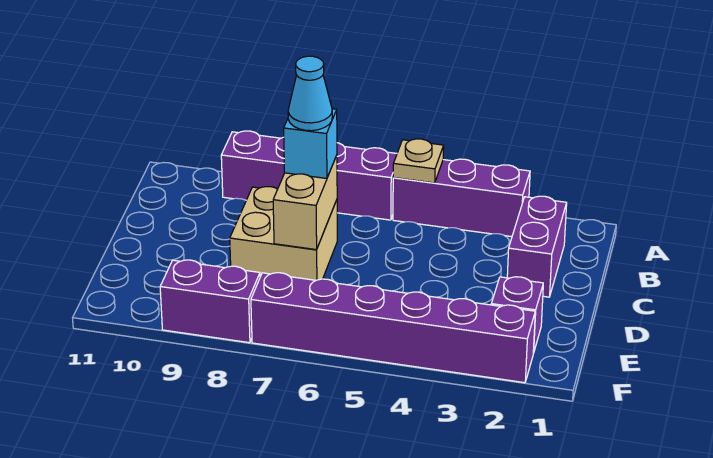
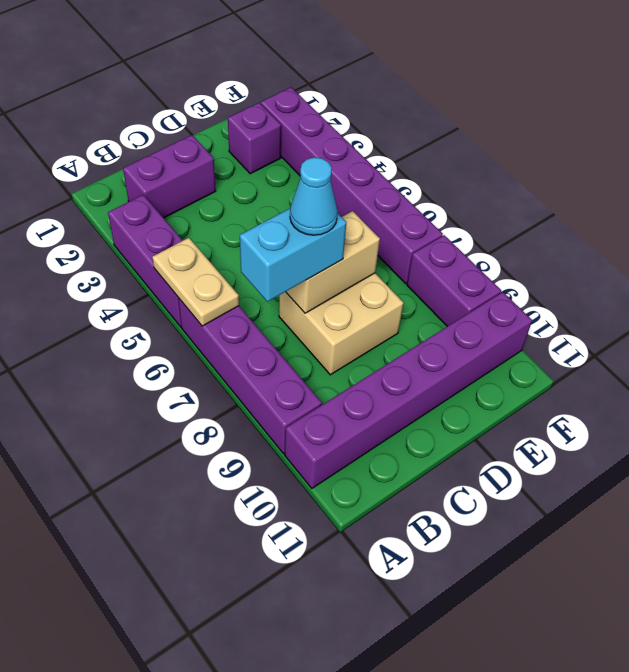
tan plate A5 level 2 -> tan plate A5:A6 level 2
none -> purple brick A10:F10 level 1
cyan brick C7 level 3 -> cyan brick B7:C7 level 3

